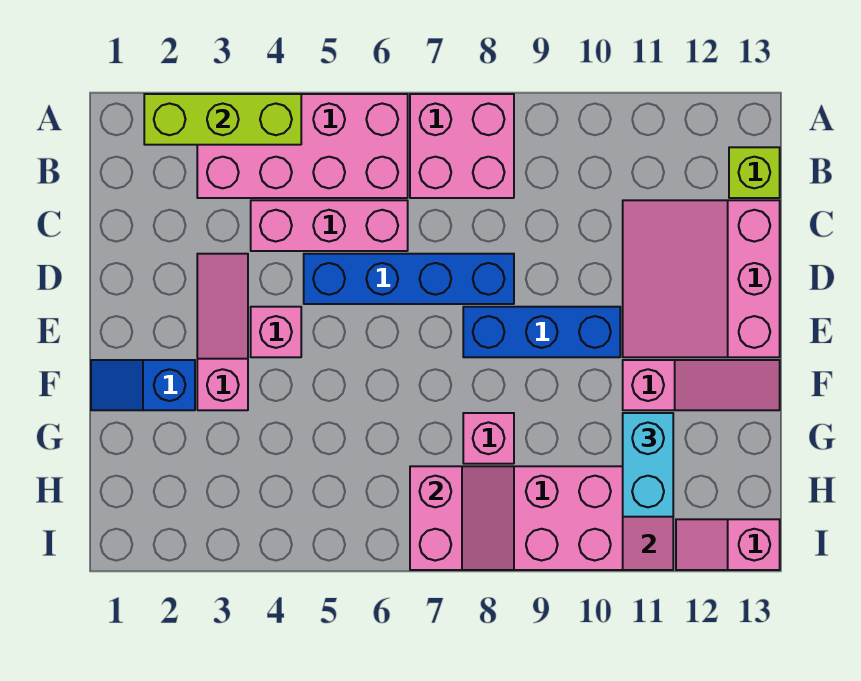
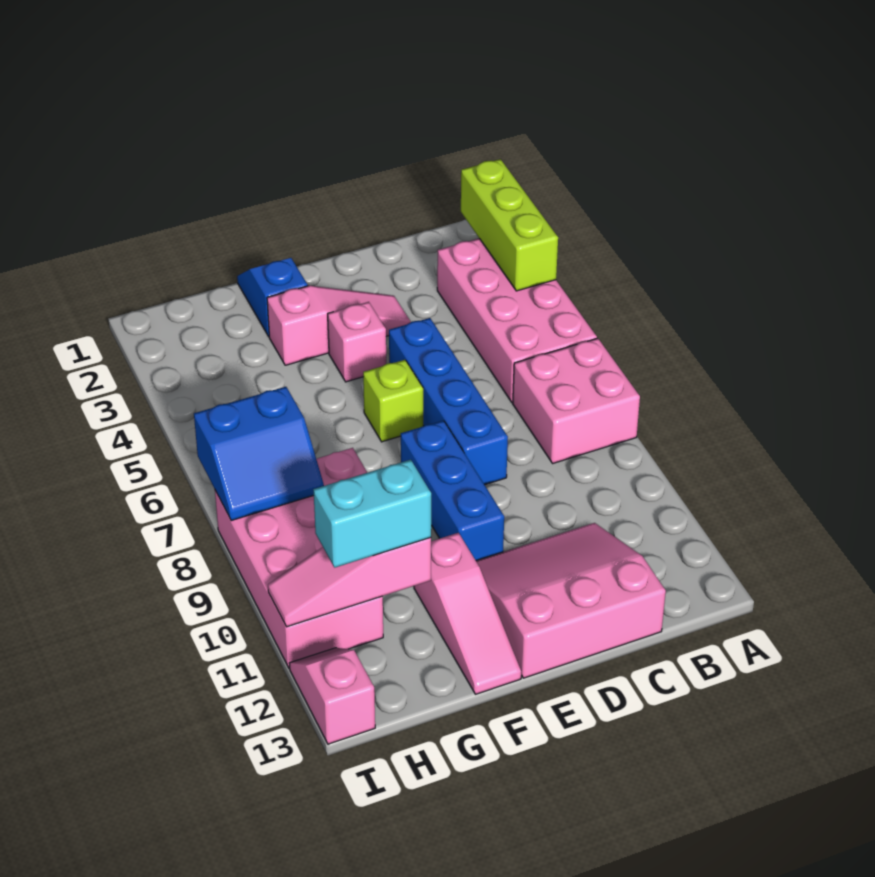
lime brick B13 level 1 -> lime brick E6 level 1
pink brick C4:C6 level 1 -> none
pink slope H7:I8 level 2 top 7 -> blue slope H7:I8 level 2 top 7

